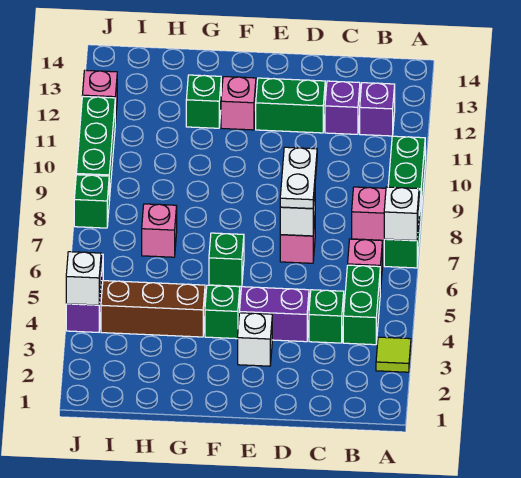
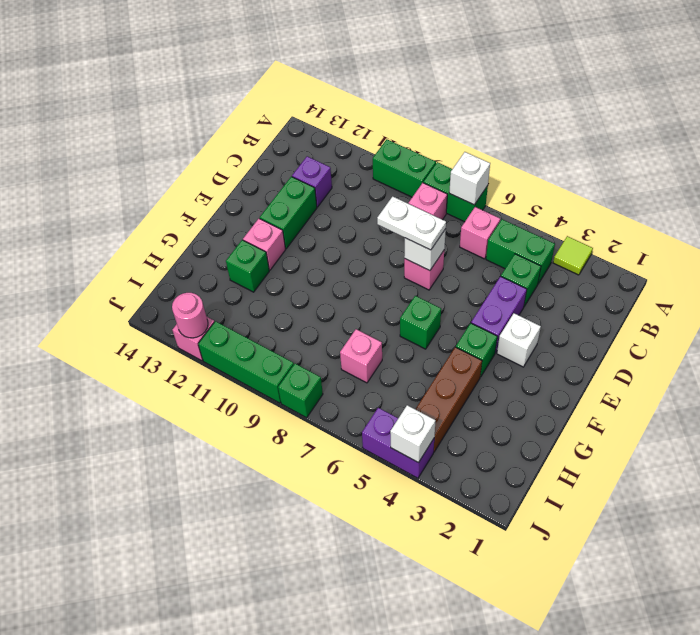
purple brick B12 level 1 -> none
none -> pink round brick J12 level 2

